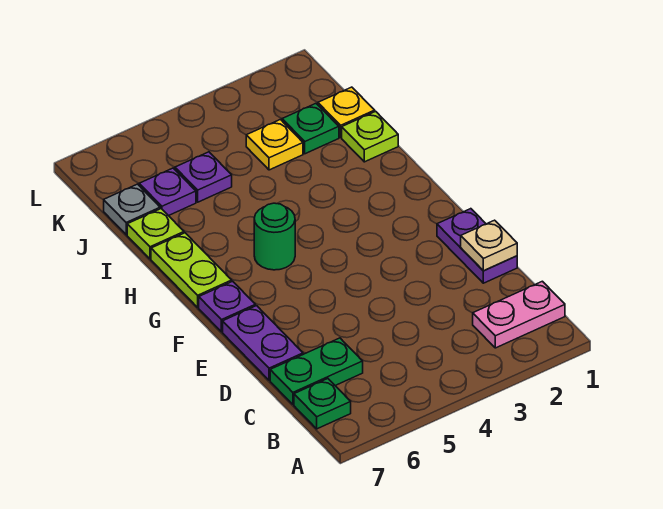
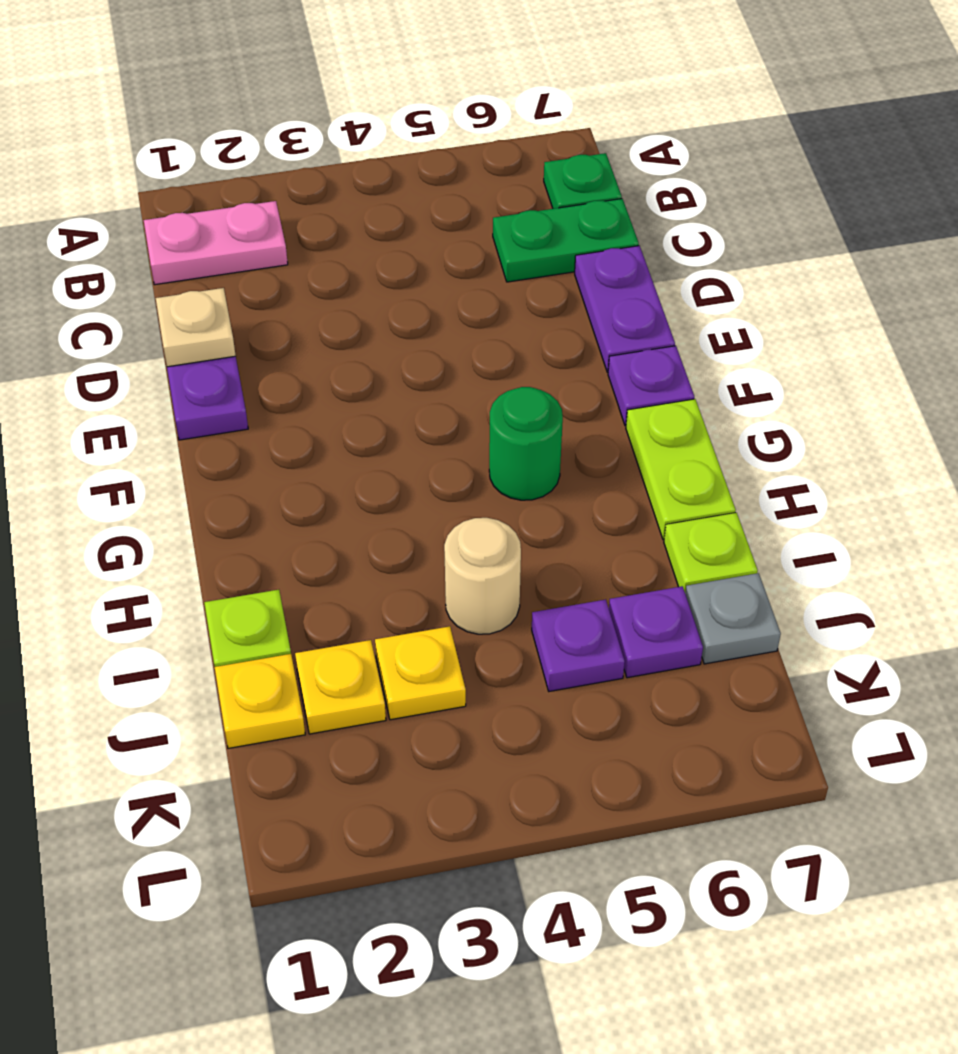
none -> tan round brick I4 level 1
green plate J2 level 1 -> yellow plate J2 level 1

